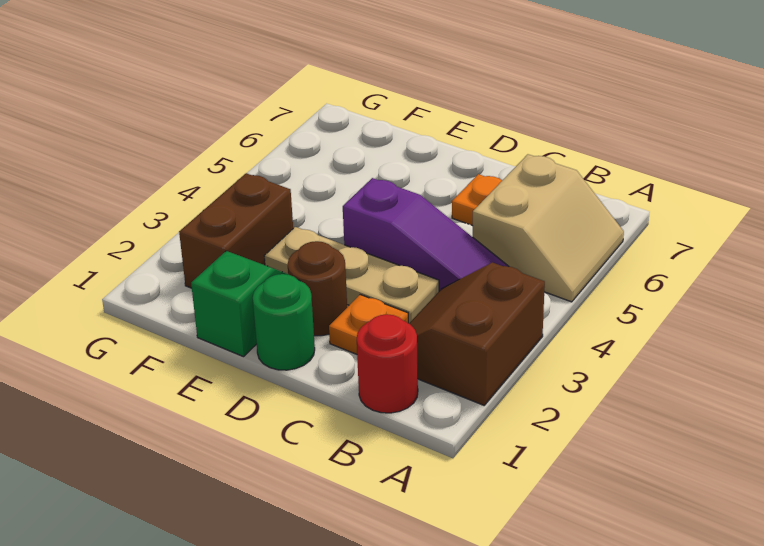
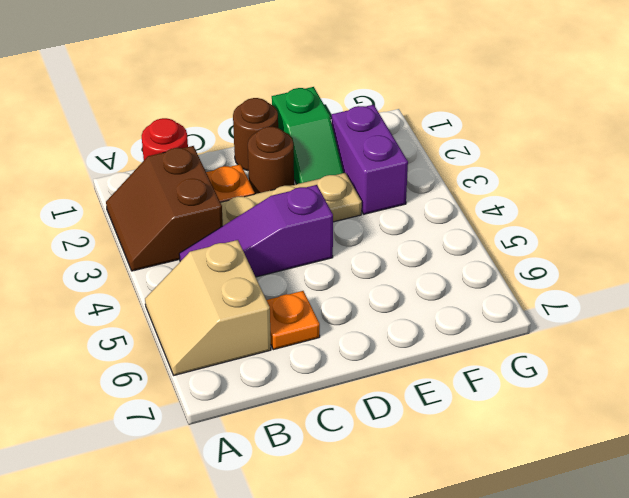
brown slope A2:B3 level 1 top A -> brown slope A2:B3 level 1 top B
green round brick D1 level 1 -> brown round brick D1 level 1
brown brick F2:F3 level 1 -> purple brick F2:F3 level 1

